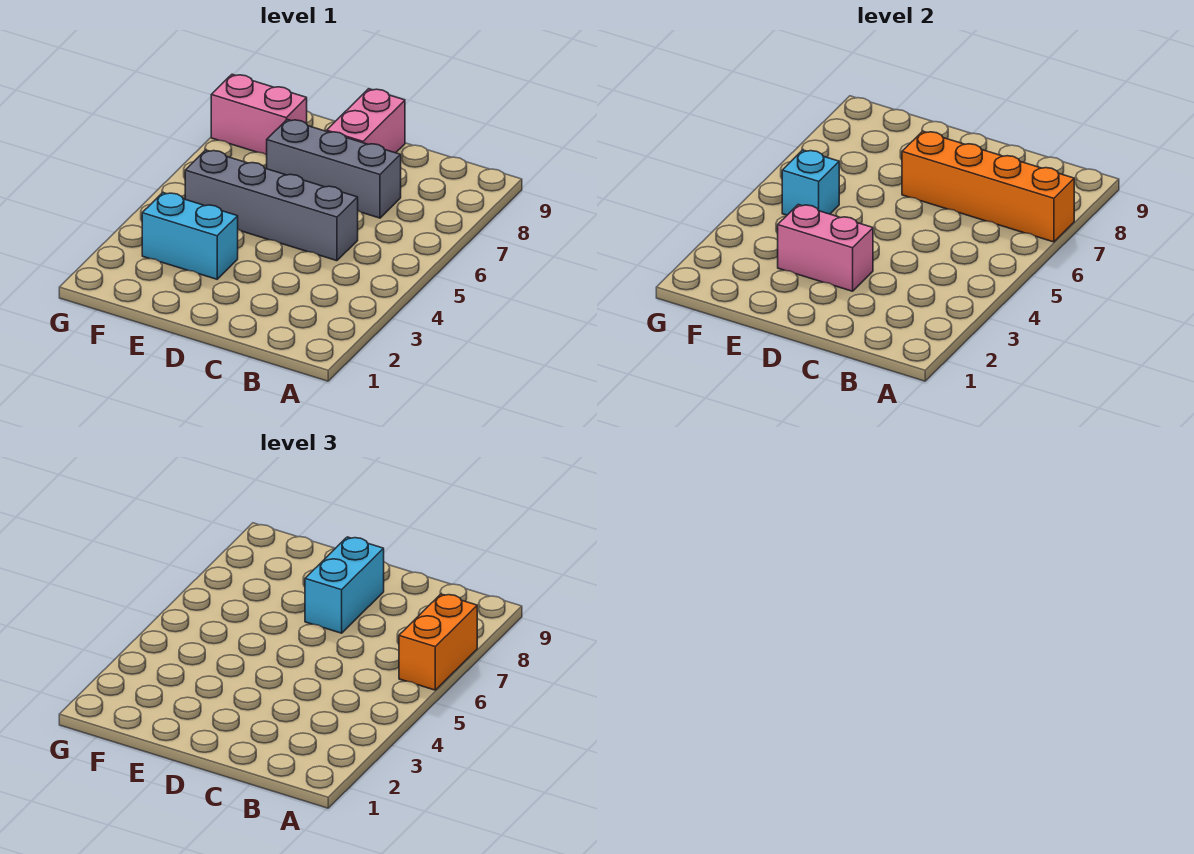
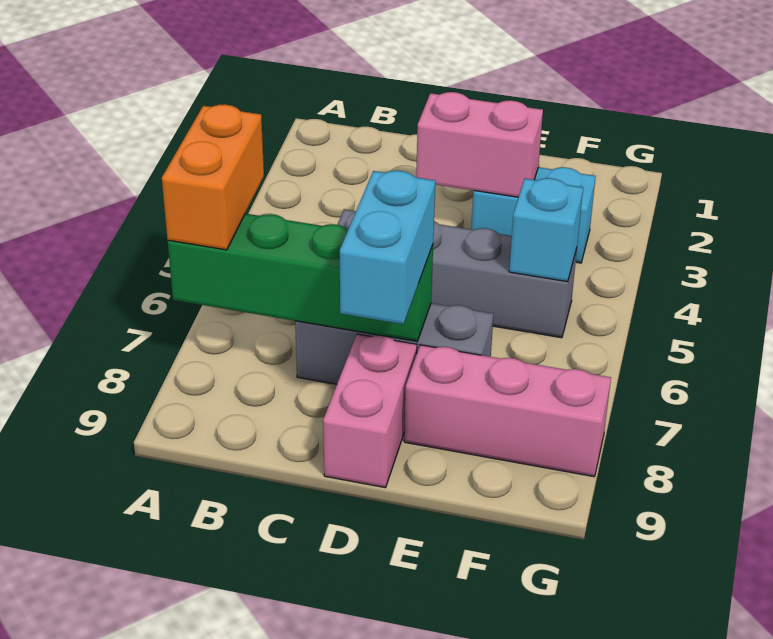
orange brick A7:D7 level 2 -> green brick A7:D7 level 2
pink brick F8:G8 level 1 -> pink brick E8:G8 level 1

